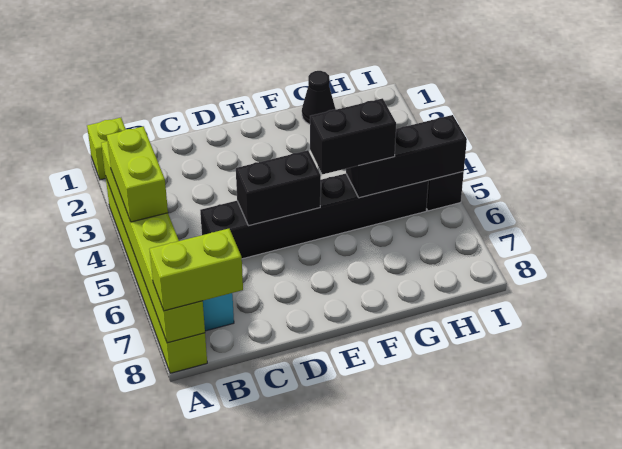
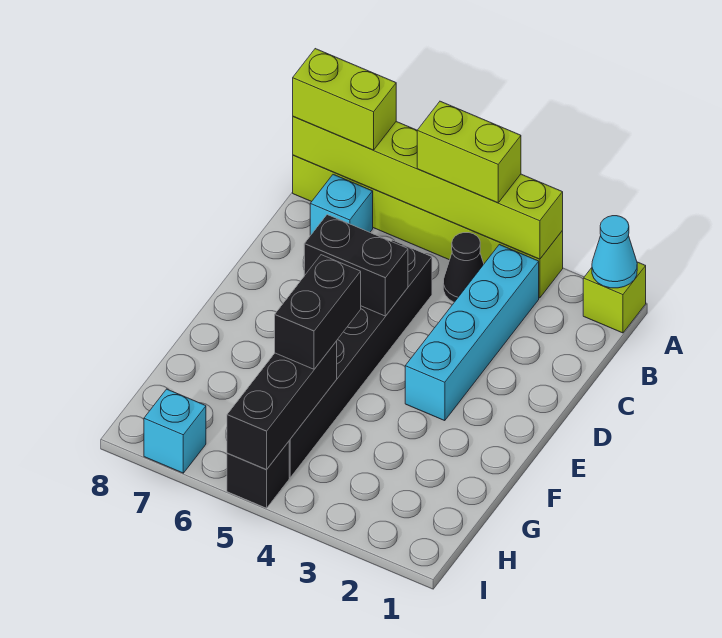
none -> cyan cone A1 level 2
lime brick A8:B8 level 3 -> lime brick A7:A8 level 3
none -> cyan brick B3:E3 level 1
black brick D5:E5 level 2 -> black brick D5:D6 level 2
black cone G1 level 1 -> black cone B4 level 1
none -> cyan brick I7 level 1

